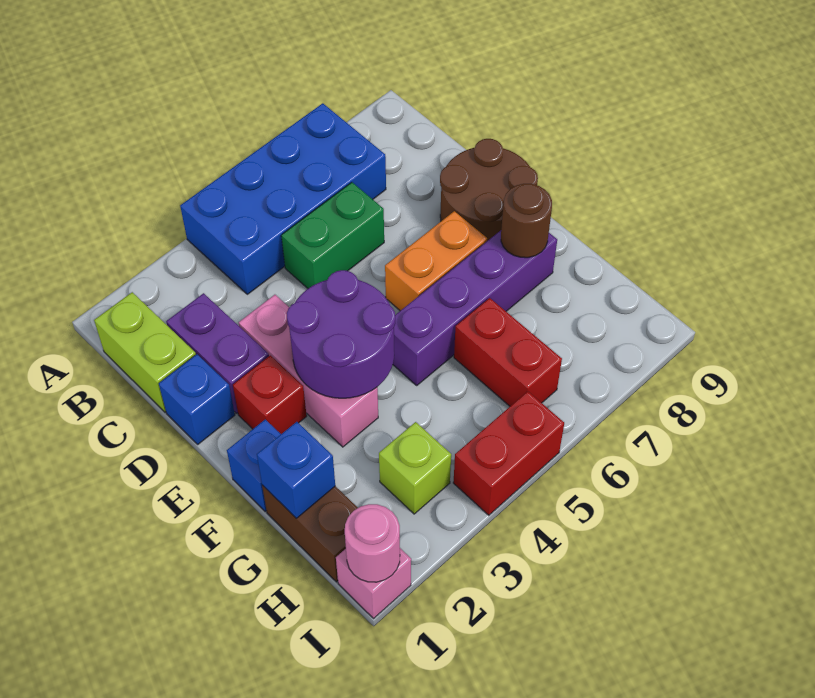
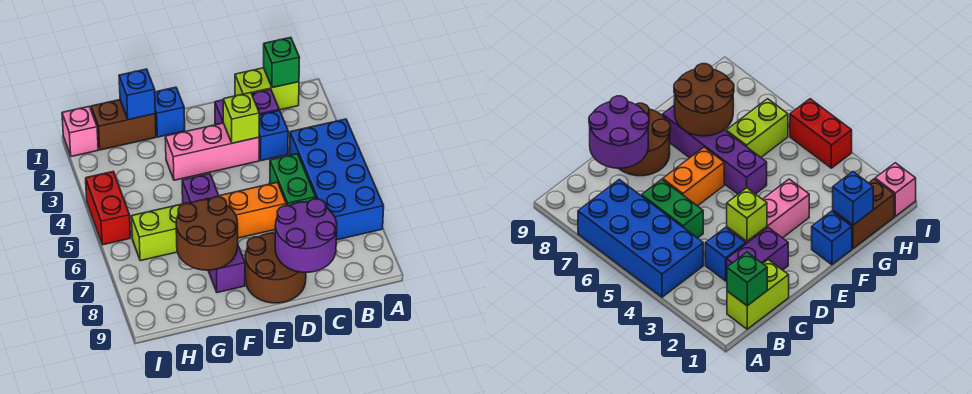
none -> green brick B1 level 2
blue brick D1 level 1 -> blue brick C3 level 1
red brick E2 level 1 -> none
purple round brick E3:F4 level 2 -> purple round brick C8:D9 level 2
orange brick E6:E7 level 1 -> orange brick D6:E6 level 1
brown round brick F8 level 2 -> brown round brick F7:G8 level 2
red brick G6:H6 level 1 -> lime brick G6:H6 level 1
lime brick H3 level 1 -> lime brick D3 level 2
pink round brick I1 level 2 -> none

